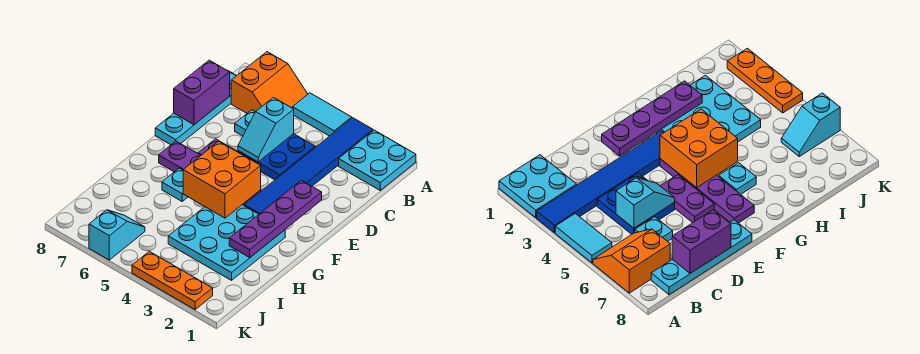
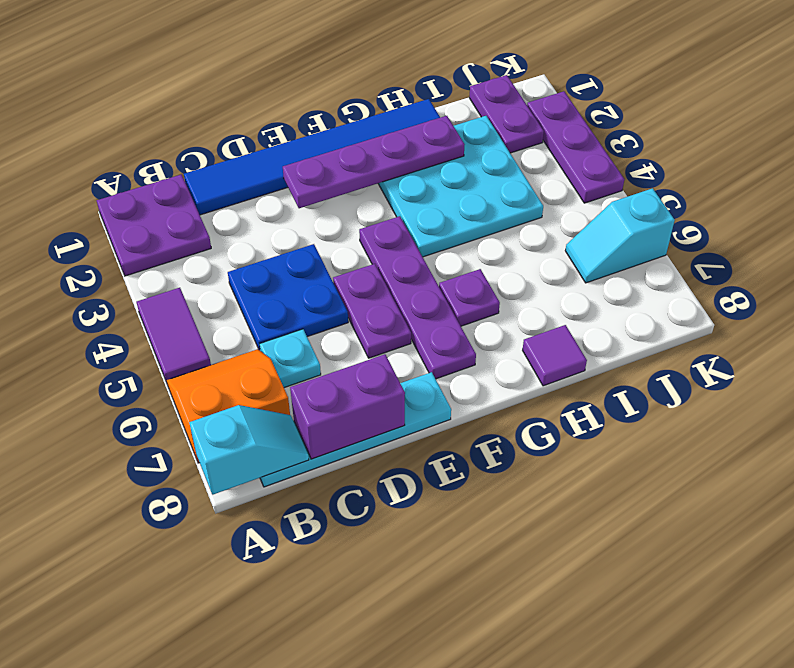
cyan plate A1:B2 level 1 -> purple plate A1:B2 level 1
blue tile A3:F3 level 1 -> blue tile C1:H1 level 1
cyan tile A4:A5 level 1 -> purple tile A4:A5 level 1
cyan slope C5:D5 level 2 top C -> cyan slope A8:B8 level 2 top A
orange brick F4:G5 level 2 -> none
cyan plate G6 level 1 -> purple plate G6 level 1
none -> purple tile H8 level 1
none -> purple plate J1:J2 level 1
orange plate K2:K4 level 1 -> purple plate K2:K4 level 1

